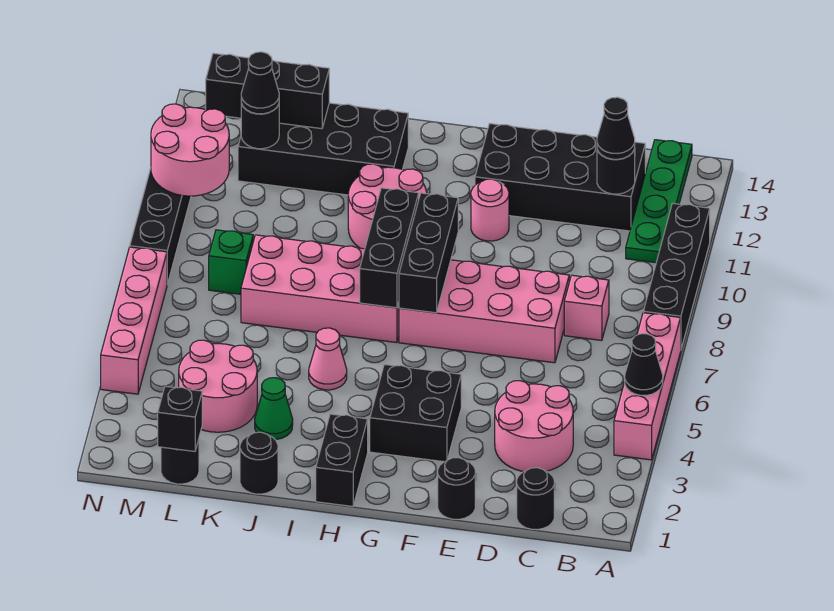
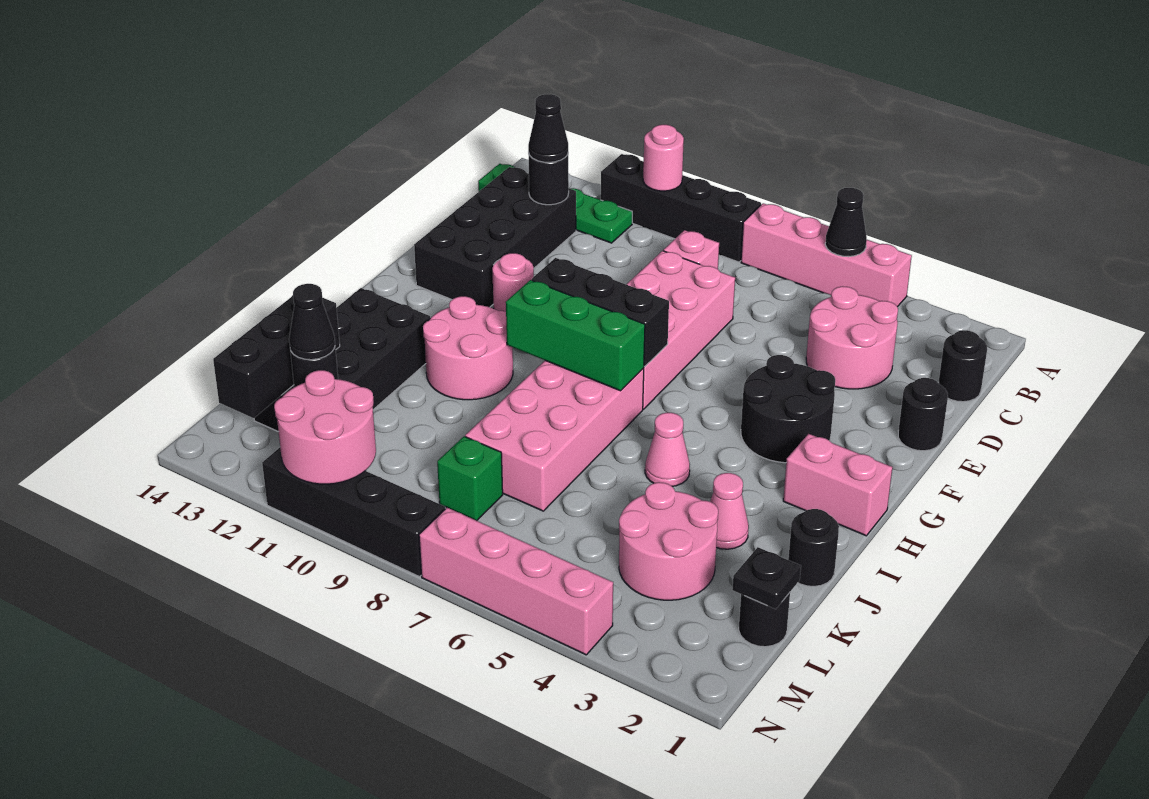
none -> pink round brick A10 level 2
black brick F3:G4 level 1 -> black round brick F3:G4 level 1
black brick H1:H2 level 1 -> pink brick H1:H2 level 1
black brick H7:H9 level 2 -> green brick H7:H9 level 2
green cone J3 level 1 -> pink cone J3 level 1
black brick L1 level 2 -> black plate L1 level 2

